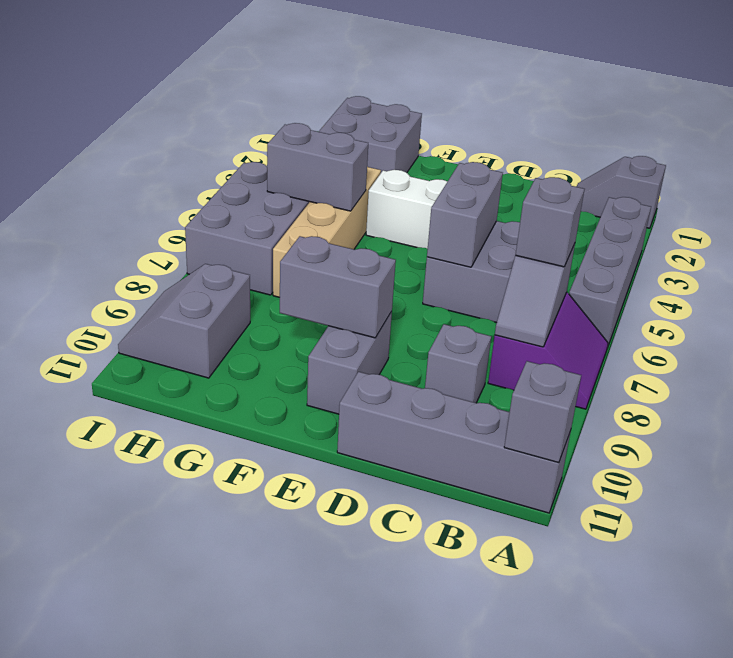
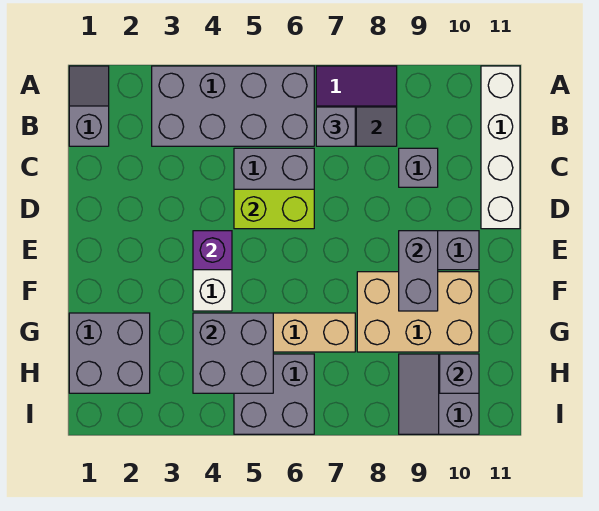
grey slope A1:B1 level 1 top A -> grey slope A1:B1 level 1 top B
grey brick A3:A6 level 1 -> grey brick A3:B6 level 1
grey brick A11:D11 level 1 -> white brick A11:D11 level 1
grey brick A11 level 2 -> grey brick H10 level 2
grey brick D5:D6 level 2 -> lime brick D5:D6 level 2
none -> purple brick E4 level 2
none -> tan brick F8:G10 level 1
grey brick G5:H5 level 2 -> grey brick G4:H5 level 2
grey brick H5:I7 level 1 -> grey brick H5:I6 level 1
grey slope H9:I10 level 1 top H -> grey slope H9:I10 level 1 top 10

